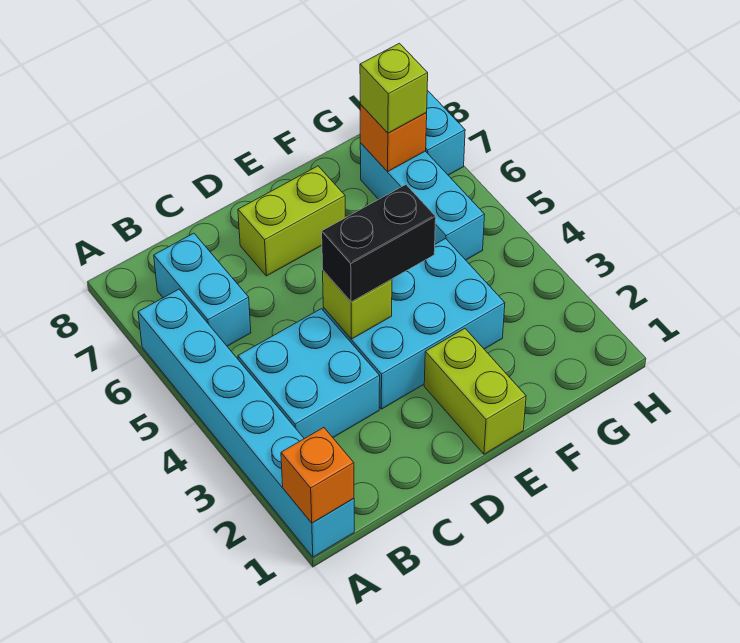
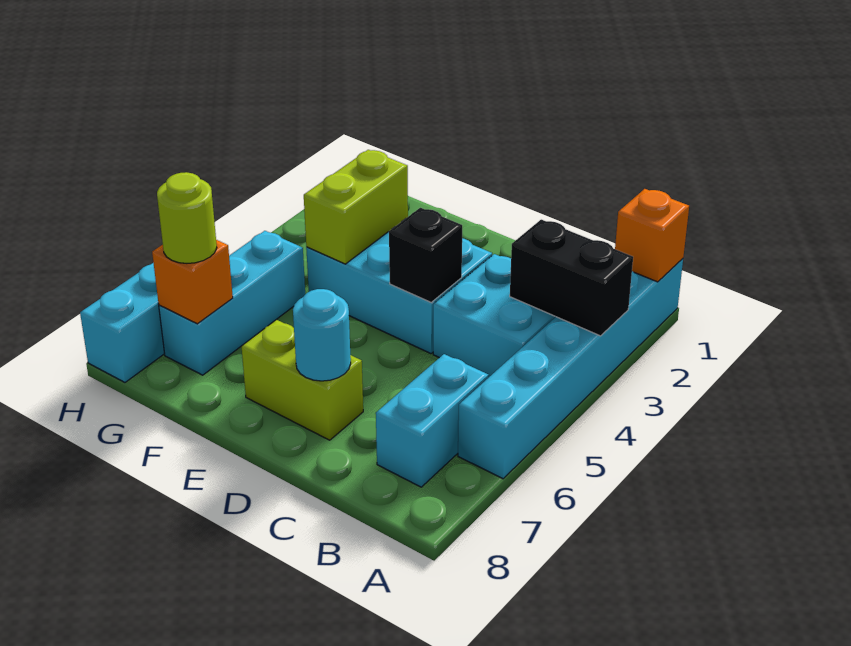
lime brick D4 level 2 -> black brick D4 level 2
black brick D4:E4 level 3 -> black brick A3:B3 level 2
none -> cyan round brick D7 level 2
lime brick E1:E2 level 1 -> lime brick F3:F4 level 2
lime brick G7 level 3 -> lime round brick G7 level 3

